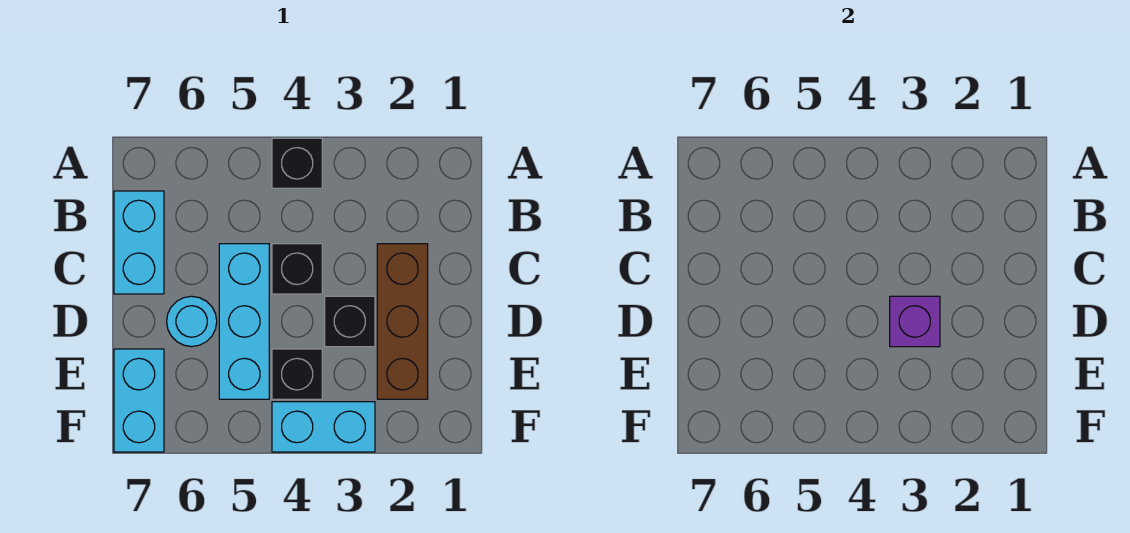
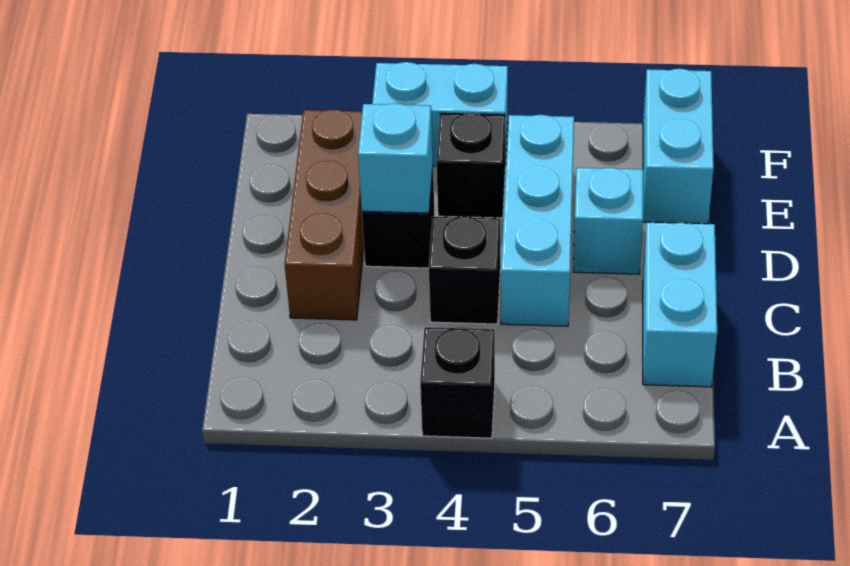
purple brick D3 level 2 -> cyan brick D3 level 2
cyan round brick D6 level 1 -> cyan brick D6 level 1

